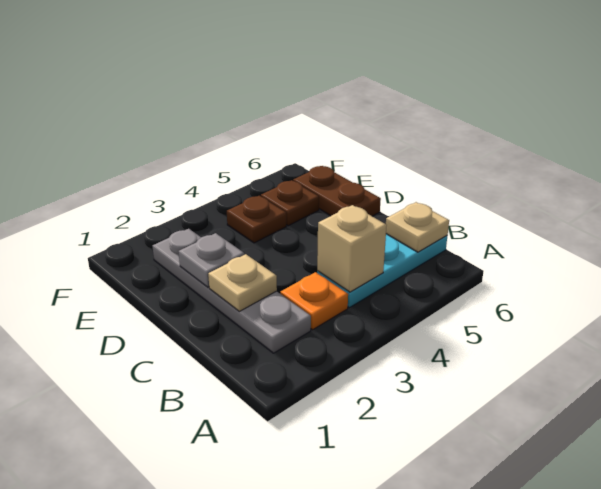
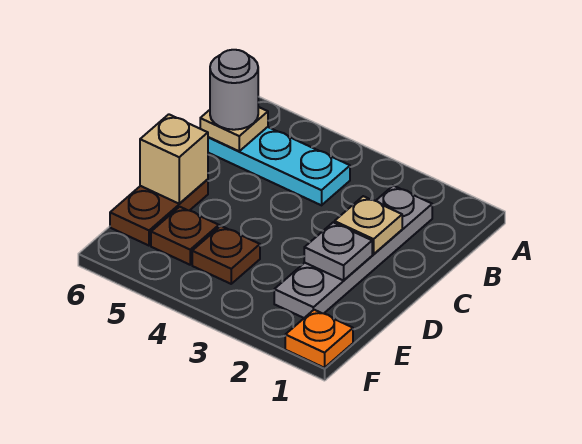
orange plate B3 level 1 -> orange plate F1 level 1
tan brick B4 level 2 -> tan brick D6 level 2
none -> grey round brick B6 level 3

